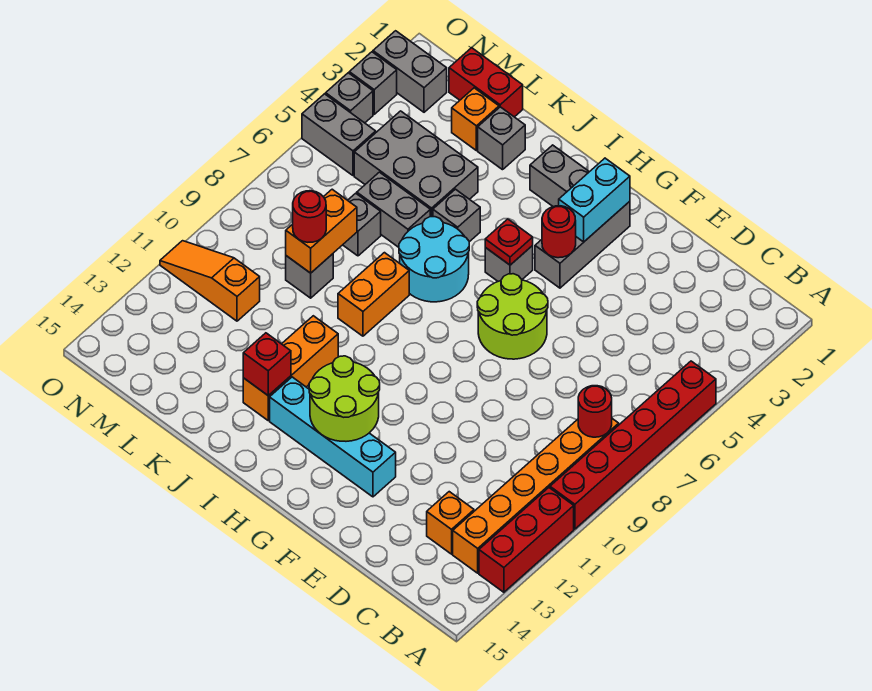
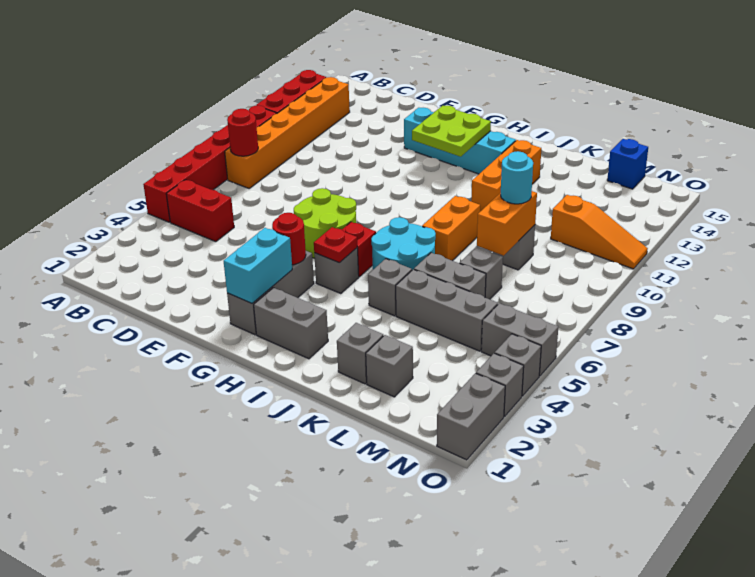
orange brick C13 level 1 -> none
lime round brick G12:H13 level 2 -> lime plate G12:H13 level 2
red brick J13 level 2 -> red brick H6 level 1
grey brick K4:M5 level 1 -> grey brick K5:M5 level 1
red brick L1:M1 level 1 -> red brick B5:C5 level 1
orange brick L2 level 1 -> grey brick L2 level 1
red round brick L9 level 3 -> cyan round brick L9 level 3
none -> blue brick M15 level 1
grey brick N2:O2 level 1 -> grey brick O1:O2 level 1

